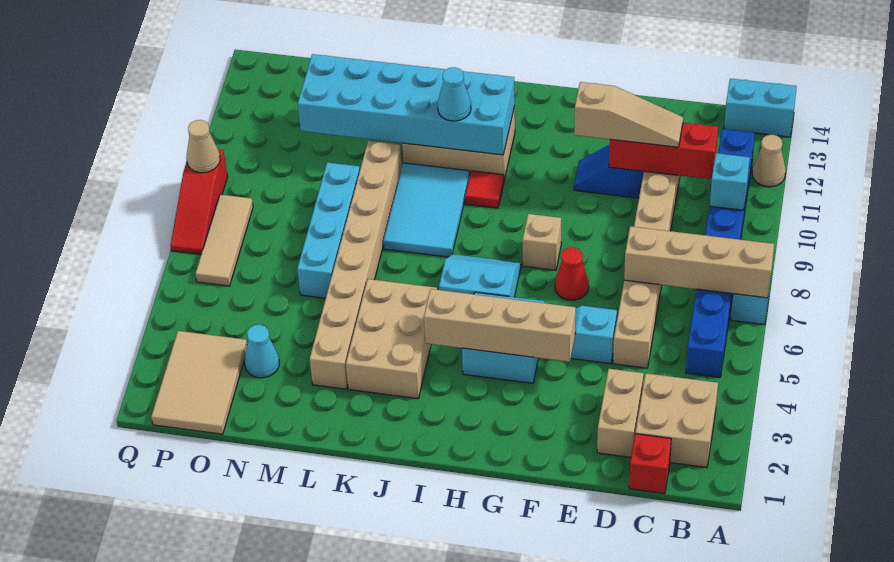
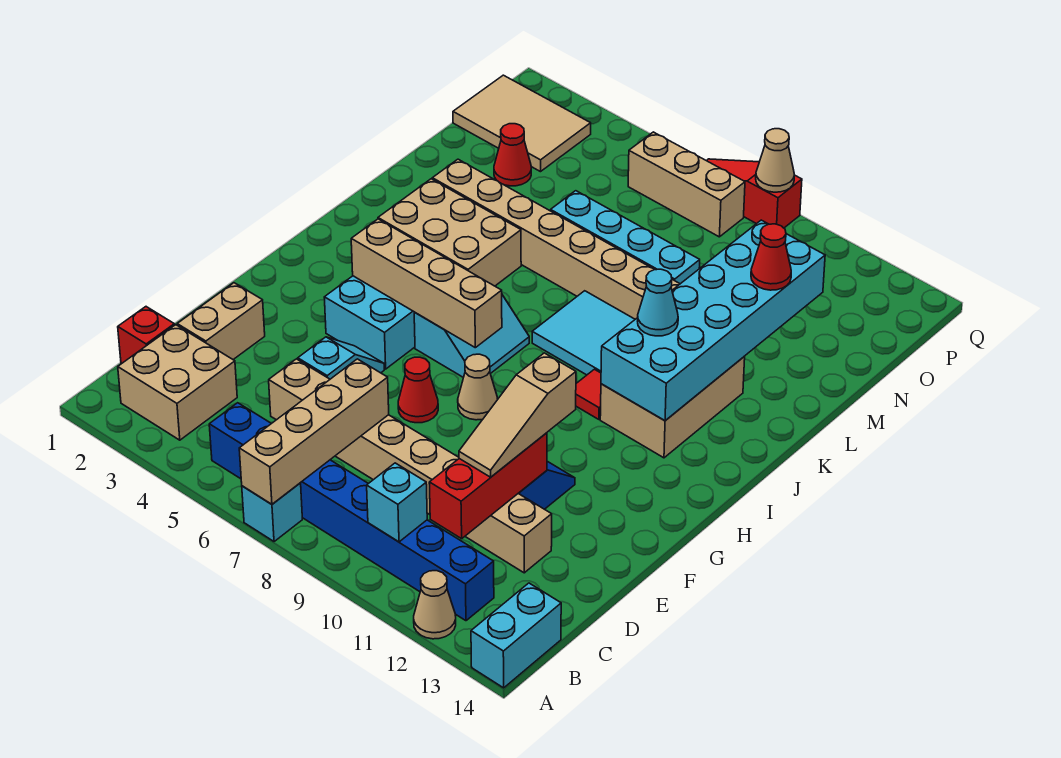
tan brick D2:D3 level 1 -> tan brick D2:E2 level 1
tan brick F4:I4 level 2 -> tan brick H4:H7 level 2
tan brick G8 level 1 -> tan cone G8 level 1
none -> red cone M12 level 3
cyan cone N3 level 1 -> red cone N3 level 1
tan tile P6:P8 level 1 -> tan brick P6:P8 level 1

